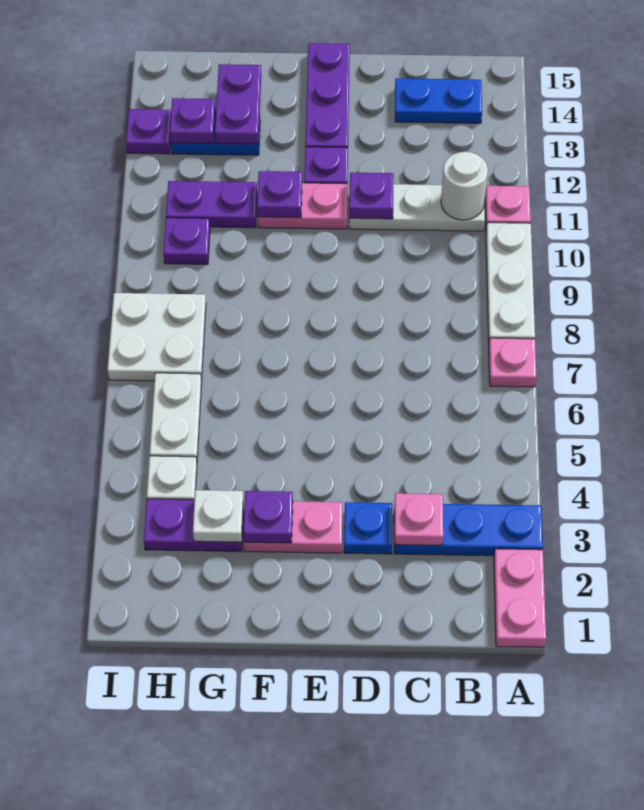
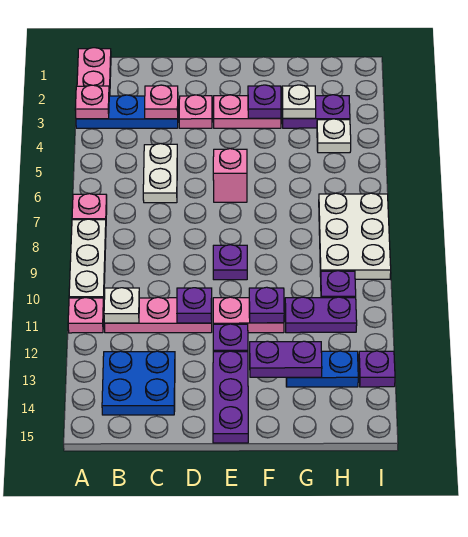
none -> pink plate A3 level 2
white plate B11:D11 level 1 -> pink plate B11:D11 level 1
white round brick B11 level 2 -> white plate B11 level 2
blue plate B14:C14 level 1 -> blue plate B13:C14 level 1
blue plate D3 level 1 -> pink plate D3 level 1
none -> pink brick E6 level 1
purple plate G13:G14 level 2 -> purple plate F13:G13 level 2
white plate H5:H6 level 1 -> white plate C5:C6 level 1
white plate H7:I8 level 1 -> white plate H7:I9 level 1
purple plate H13 level 2 -> purple plate E9 level 1

